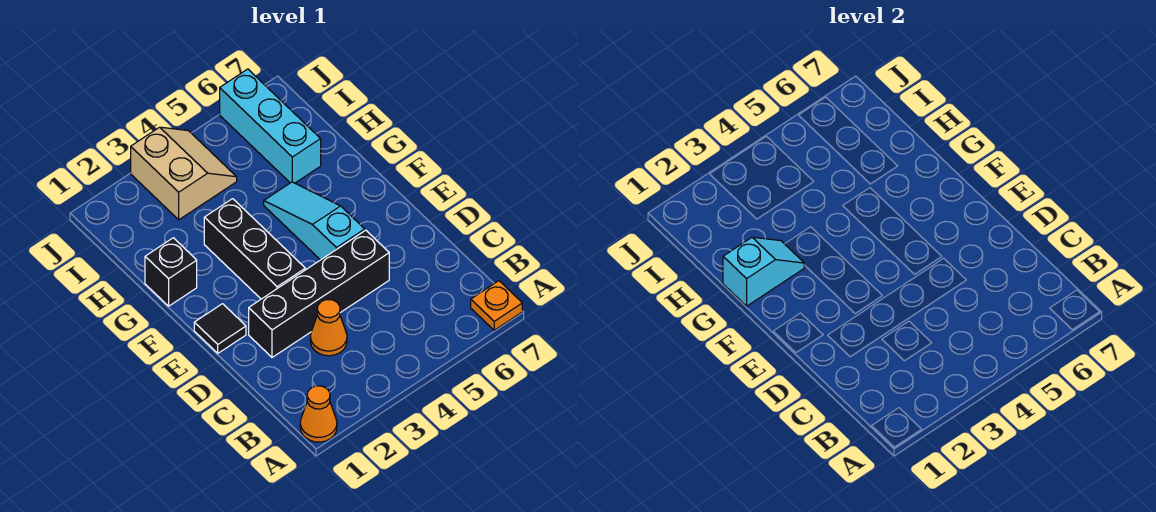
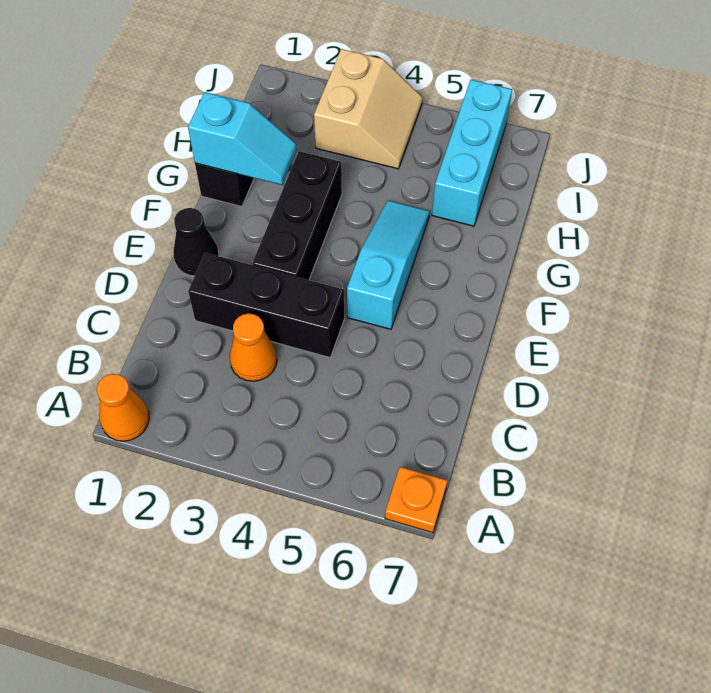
black brick D2:D5 level 1 -> black brick D2:D4 level 1
black tile E1 level 1 -> black cone E1 level 1

